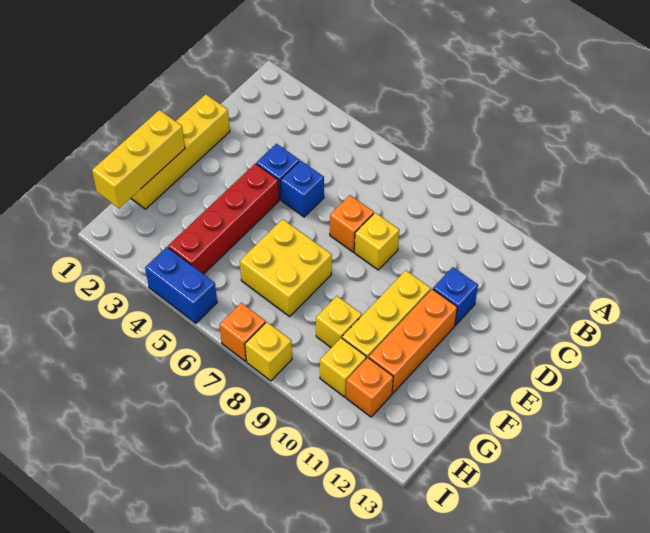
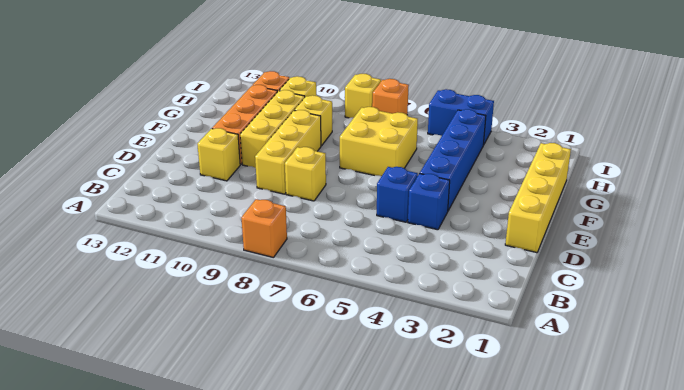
orange brick D7 level 1 -> orange brick A8 level 1
blue brick D11 level 1 -> yellow brick D11 level 1
red brick E4:H4 level 1 -> blue brick E4:H4 level 1
yellow brick F1:H1 level 2 -> yellow brick D9:F9 level 1

